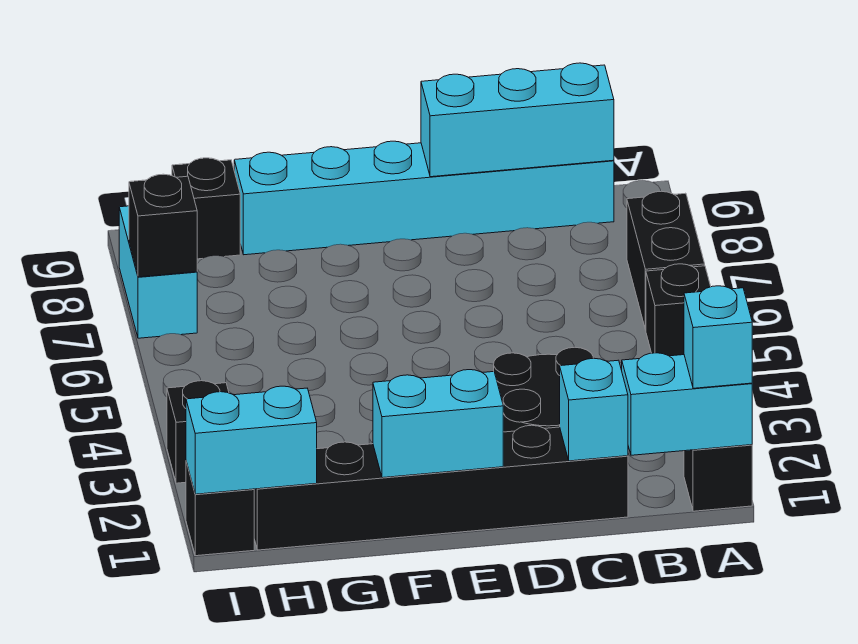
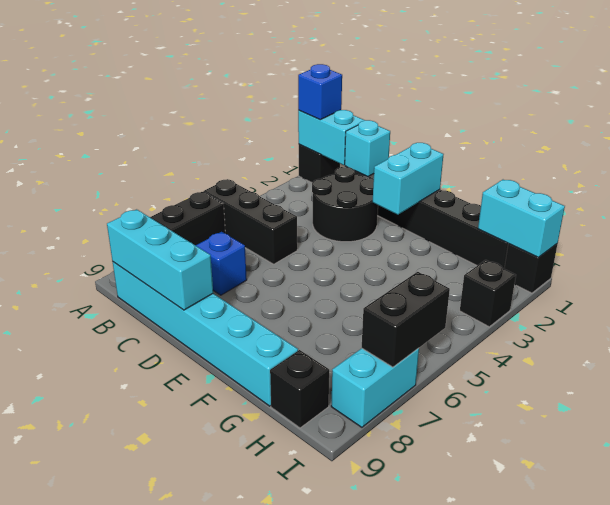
cyan brick A1 level 3 -> blue brick A1 level 3
black brick A5 level 1 -> black brick A5:C5 level 1
none -> blue brick C7 level 1
cyan brick E1:F1 level 2 -> cyan brick E1:E2 level 2
black brick I7 level 2 -> black brick I6:I7 level 2

